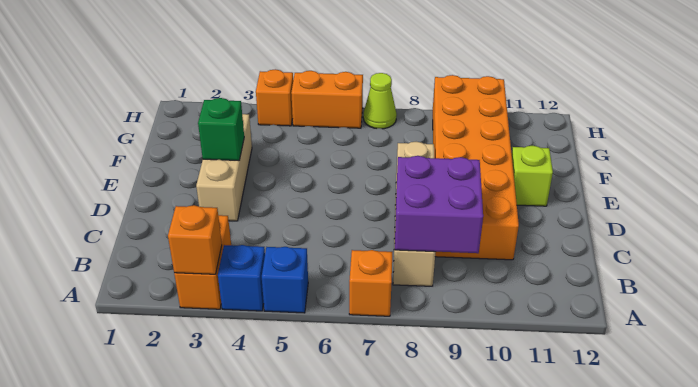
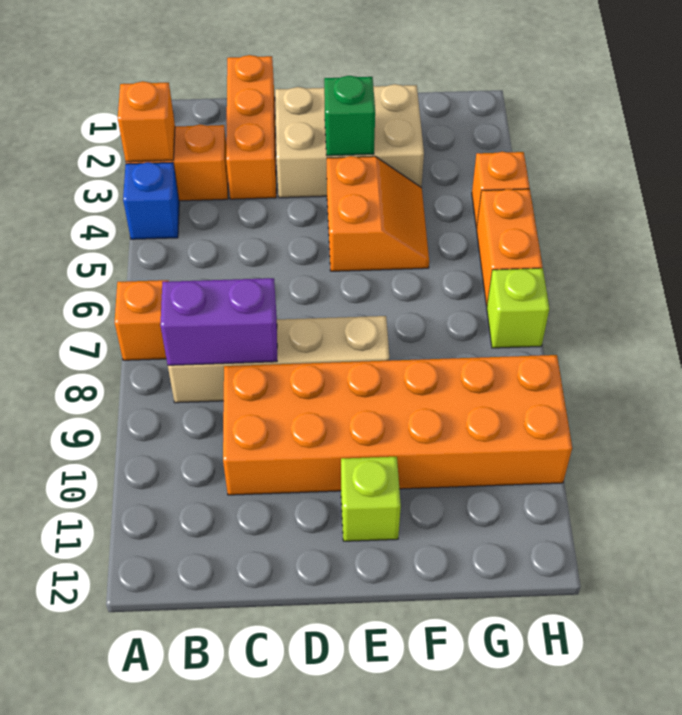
blue brick A5 level 1 -> none
purple brick B8:C9 level 2 -> purple brick B8:C8 level 2
none -> orange brick C1:C3 level 1
tan brick D3:F3 level 1 -> tan brick D2:F3 level 1
none -> orange slope E4:F5 level 1 top E
lime cone H7 level 1 -> lime brick H7 level 1

